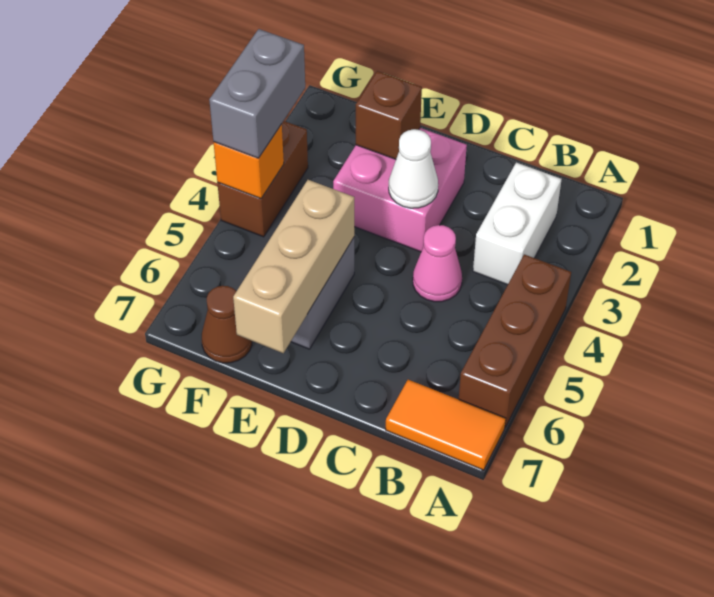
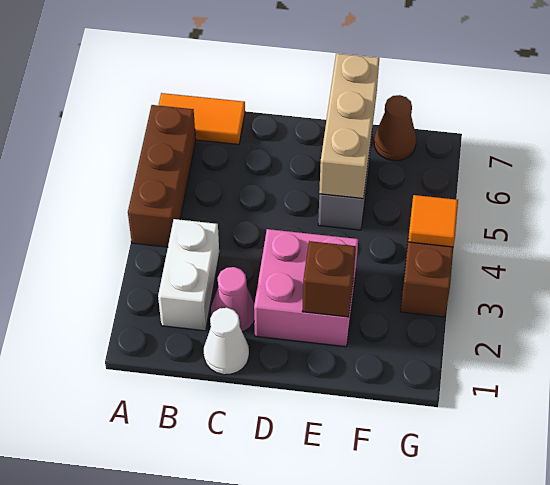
pink cone C4 level 1 -> pink cone C2 level 1
white cone D3 level 2 -> white cone C1 level 1
grey brick G3:G4 level 3 -> none
orange brick G4 level 2 -> orange tile G4 level 2

